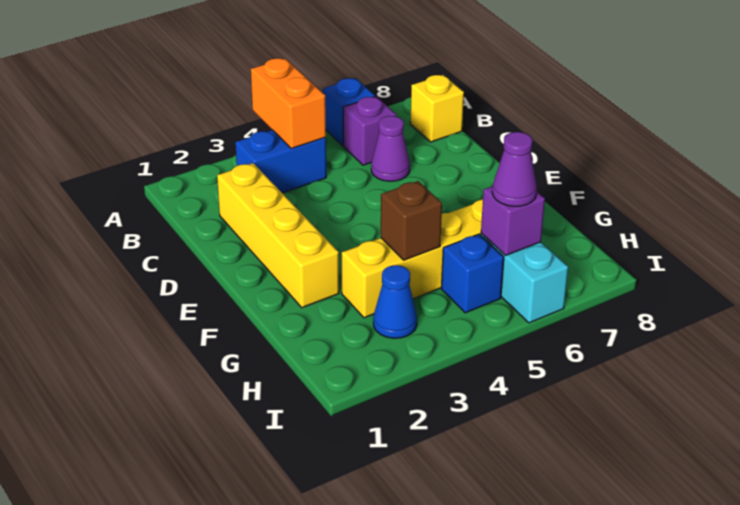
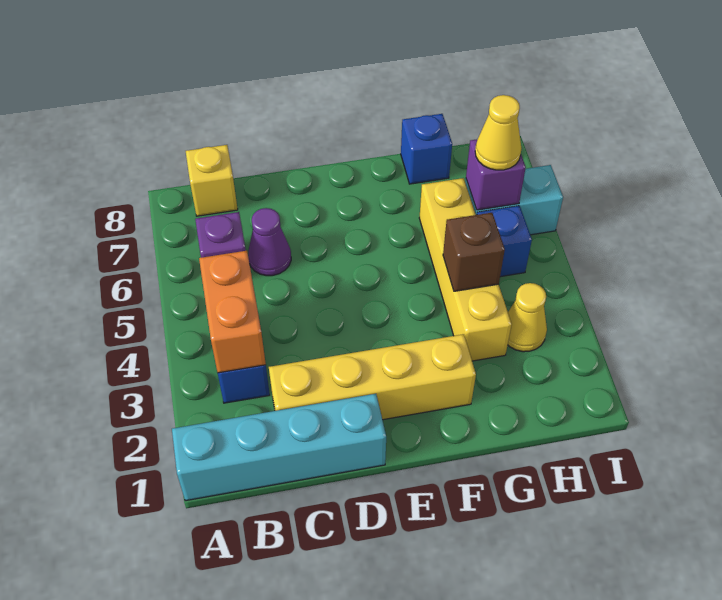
none -> cyan brick A1:D1 level 1
orange brick A4:B4 level 2 -> orange brick B3:B4 level 2
blue brick A6 level 1 -> blue brick G8 level 1
blue cone H3 level 1 -> yellow cone H3 level 1
purple cone H6 level 3 -> yellow cone H6 level 3

